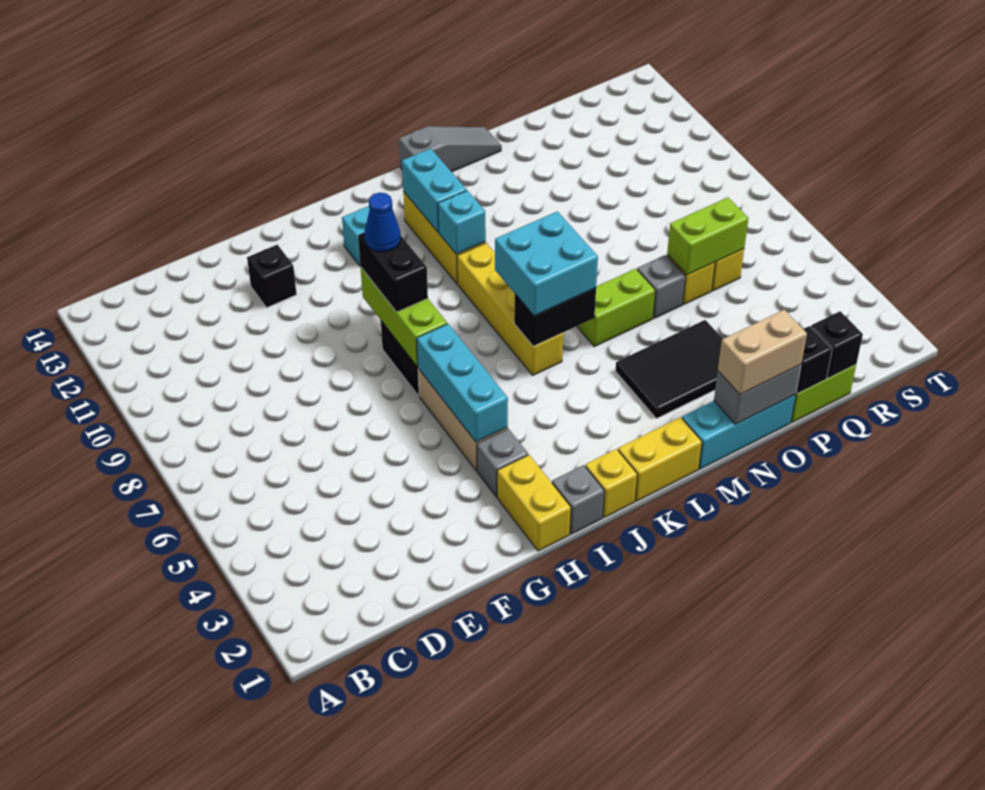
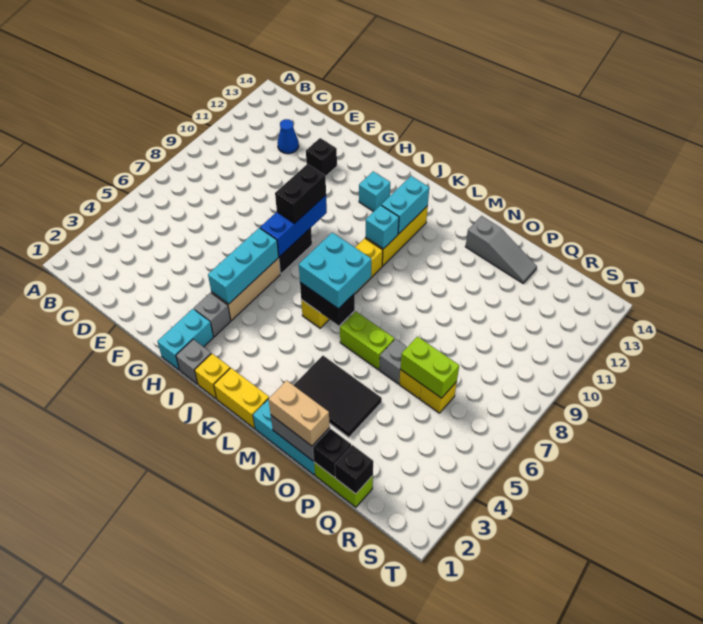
yellow brick H1:H2 level 1 -> cyan brick H1:H2 level 1
lime brick H7:H9 level 2 -> blue brick H7:H9 level 2
blue cone H9 level 4 -> blue cone D12 level 1
grey slope L14:N14 level 1 top L -> grey slope N13:P13 level 1 top N

